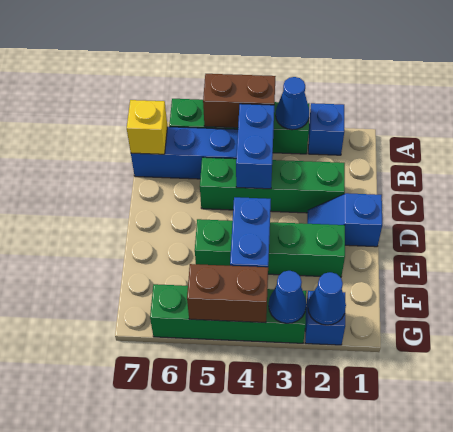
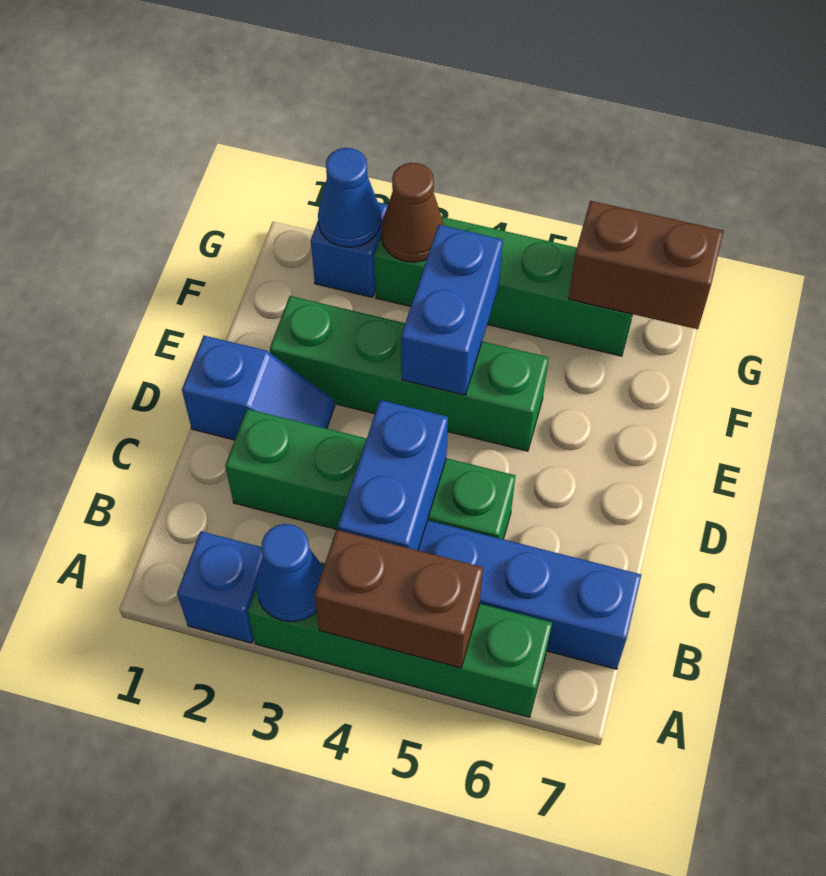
yellow brick B7 level 2 -> none
blue cone G3 level 2 -> brown cone G3 level 2
brown brick G4:G5 level 2 -> brown brick G6:G7 level 2

